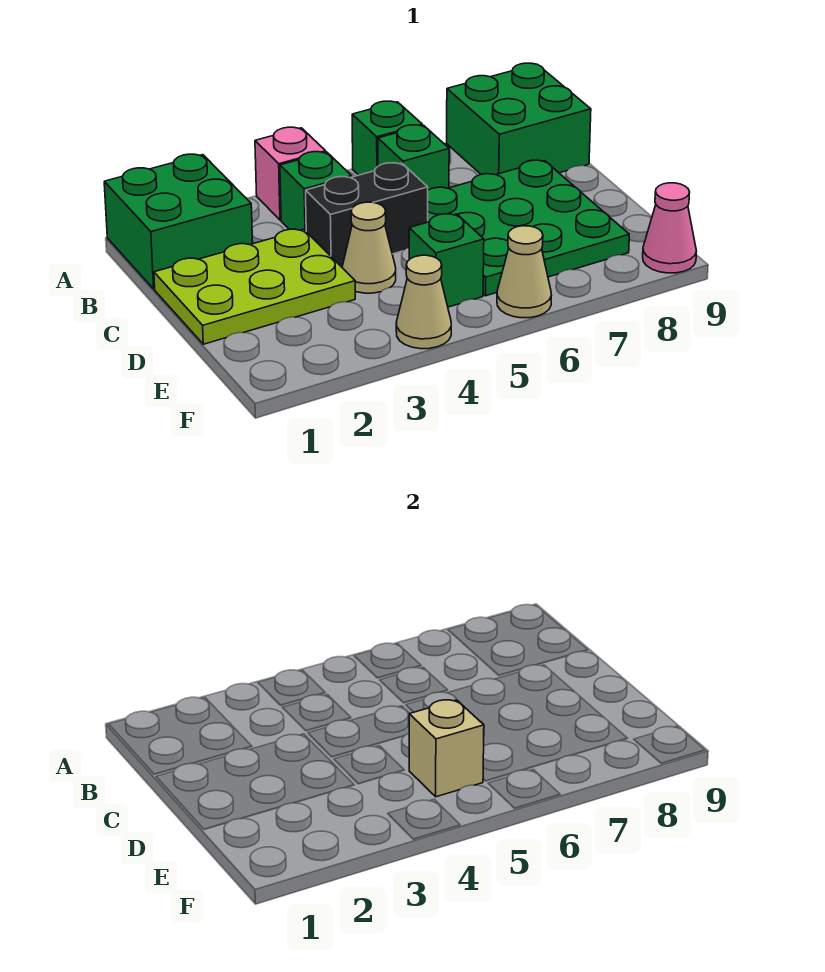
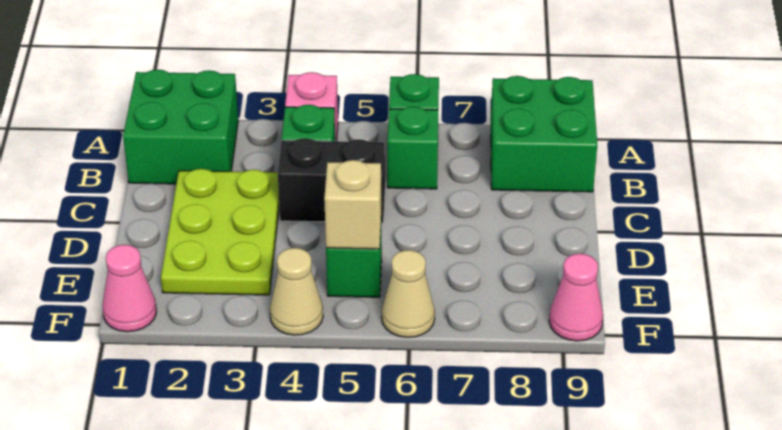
lime plate C1:D3 level 1 -> lime plate C2:E3 level 1
green plate C6:E8 level 1 -> none
tan cone D4 level 1 -> none
none -> pink cone F1 level 1

